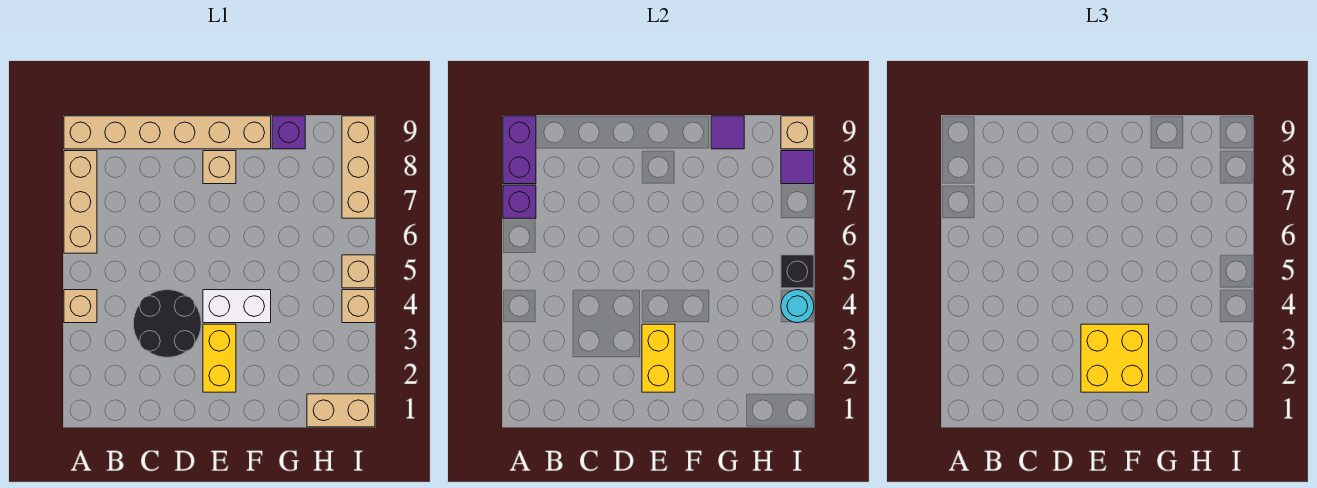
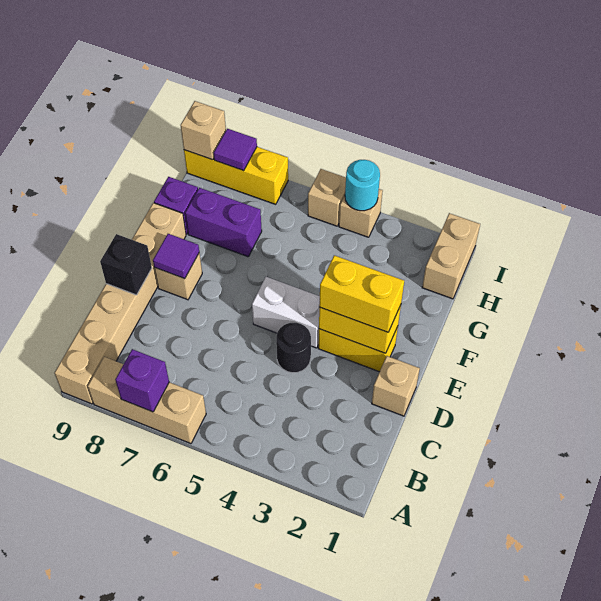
tan brick A4 level 1 -> tan brick D1 level 1
purple brick A8:A9 level 2 -> purple brick G7:G8 level 1
black round brick C3:D4 level 1 -> black round brick D4 level 1
yellow brick E2:F3 level 3 -> yellow brick E2:E3 level 3
white brick E4:F4 level 1 -> white brick E4:E5 level 1
purple tile G9 level 2 -> purple tile E8 level 2
black brick I5 level 2 -> black brick D9 level 2
tan brick I7:I9 level 1 -> yellow brick I7:I9 level 1

